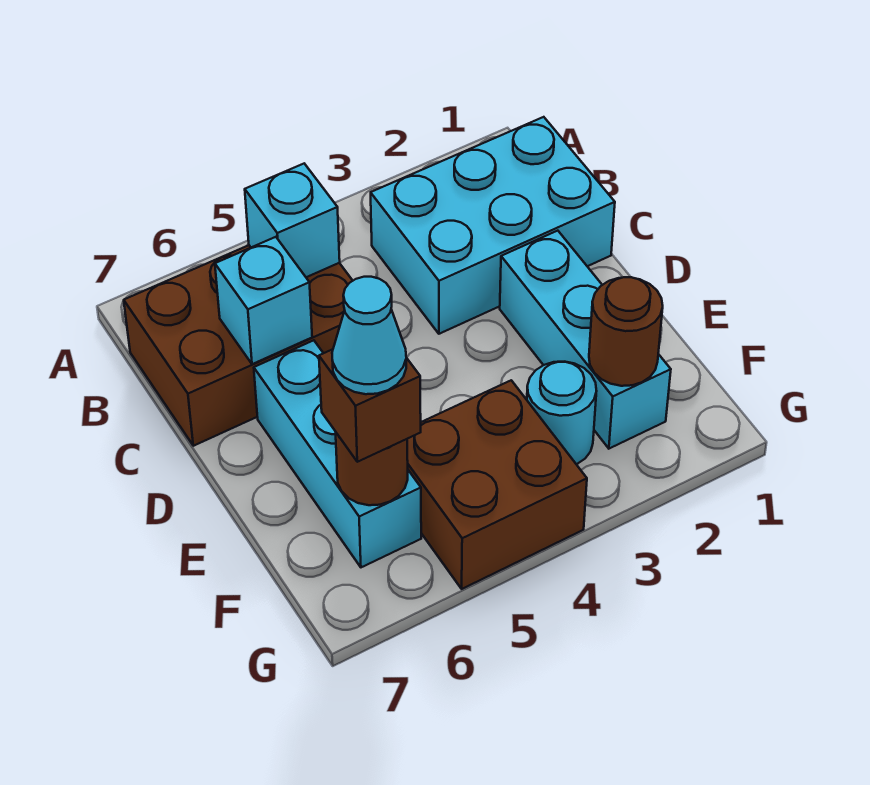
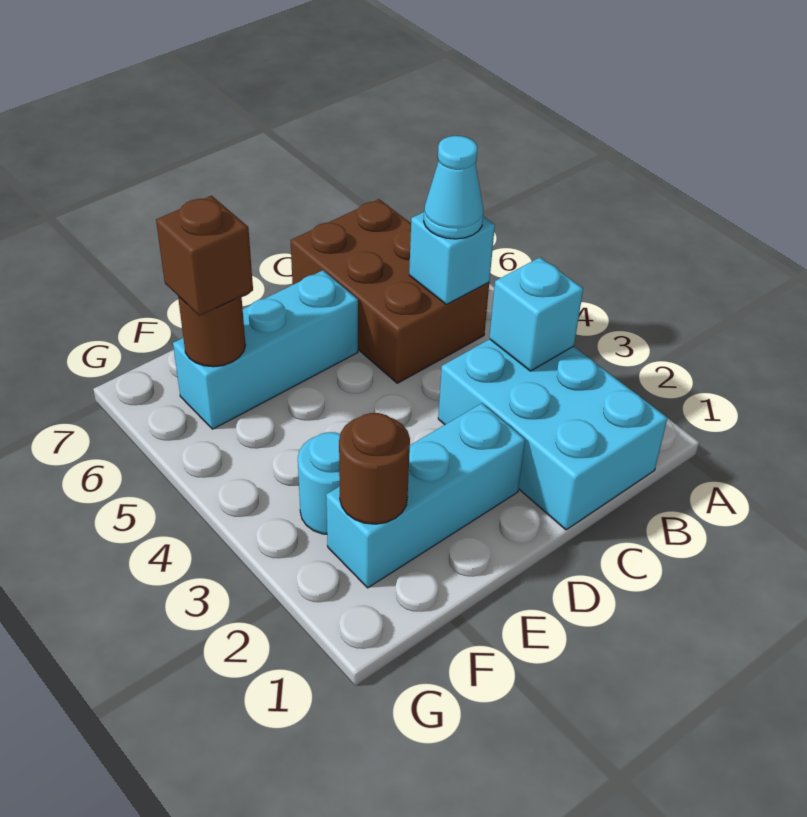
cyan brick C6 level 2 -> cyan brick B3 level 2
brown brick F4:G5 level 1 -> none
cyan cone F6 level 4 -> cyan cone B5 level 3

